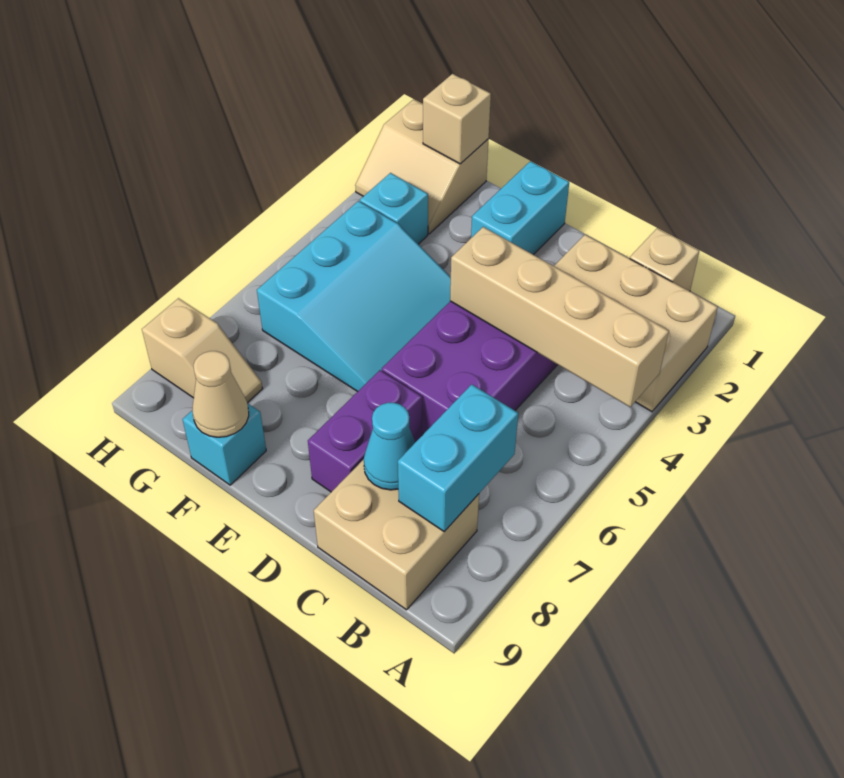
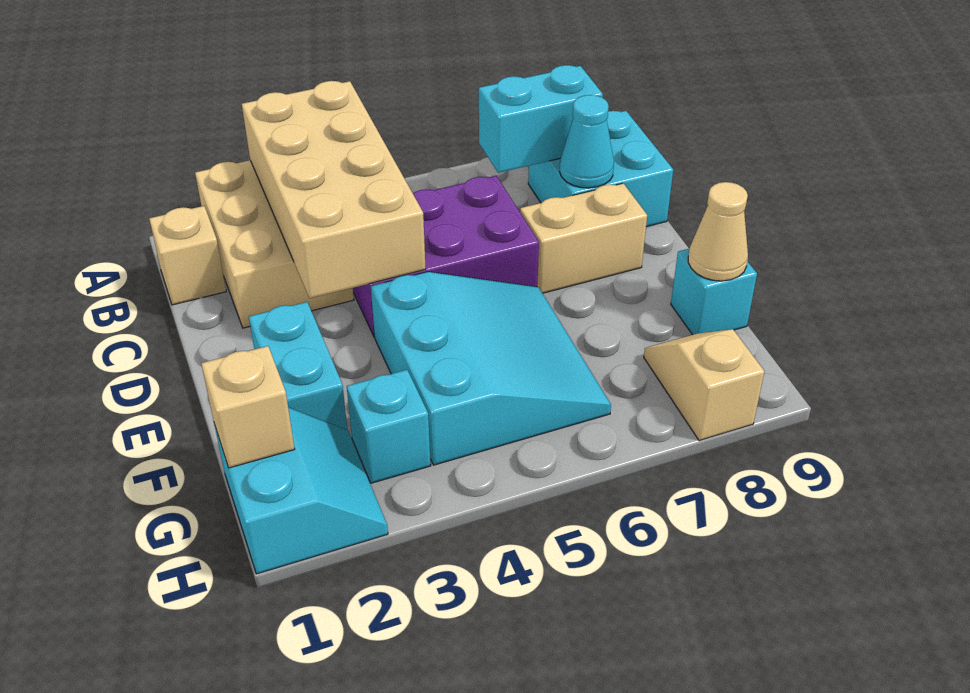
tan brick A4:D4 level 2 -> tan brick A3:D4 level 2
tan brick B8:C9 level 1 -> cyan brick B8:C9 level 1
purple brick D7:D8 level 1 -> tan brick D7:D8 level 1
cyan brick E1:E2 level 1 -> cyan brick E2:F2 level 1
cyan slope E4:G6 level 1 top G -> cyan slope E4:G6 level 1 top 4
tan slope G1:H2 level 1 top 1 -> cyan slope G1:H2 level 1 top 1

